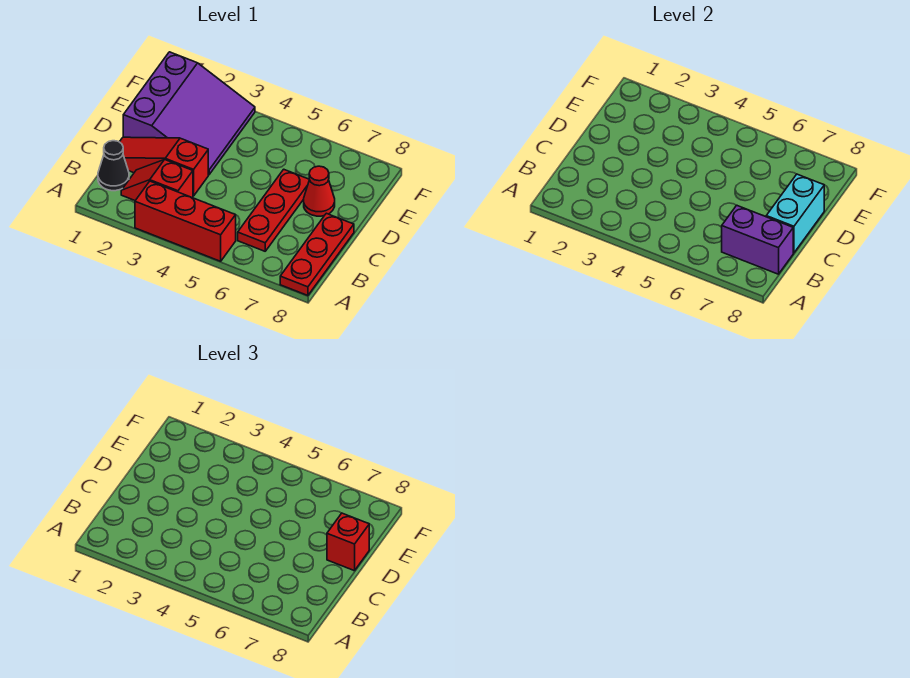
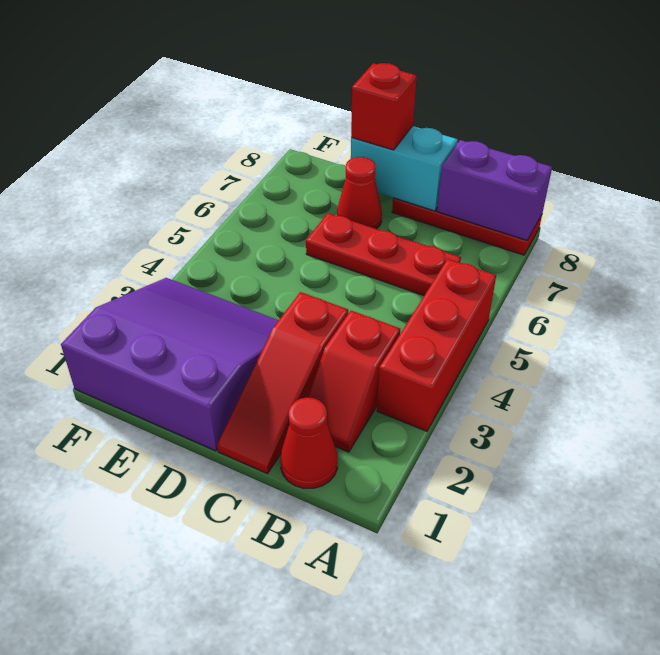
black cone B1 level 1 -> red cone B1 level 1
purple brick B7:B8 level 2 -> purple brick A8:B8 level 2

